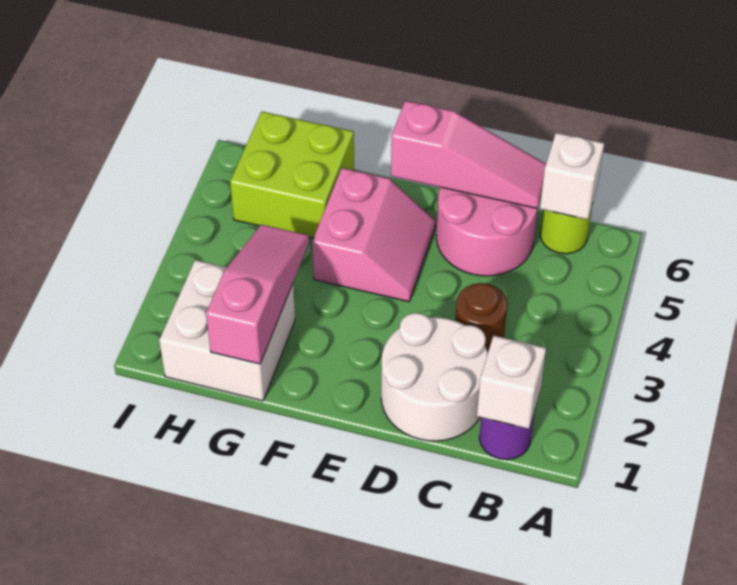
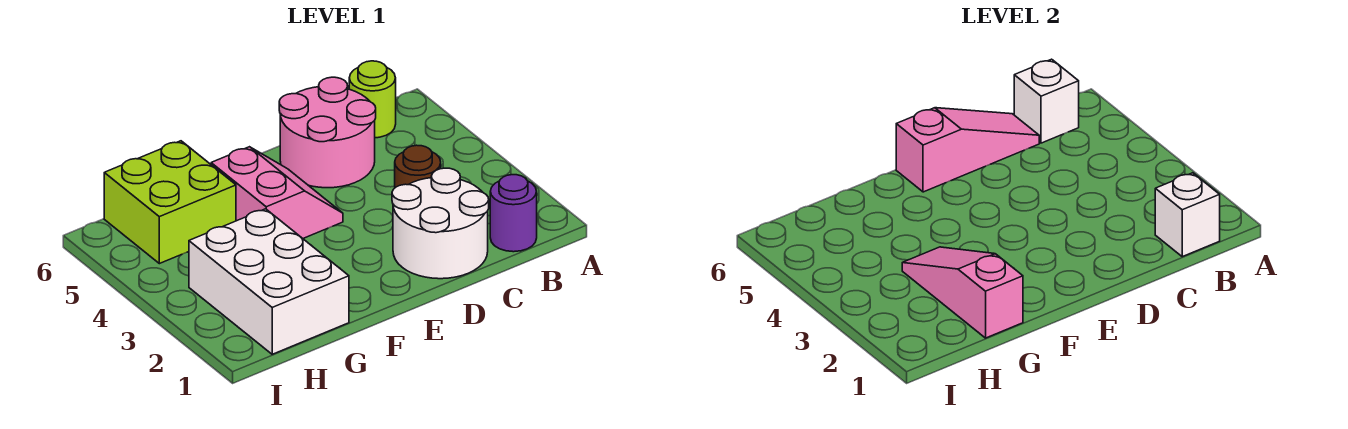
white brick G1:H2 level 1 -> white brick G1:H3 level 1

